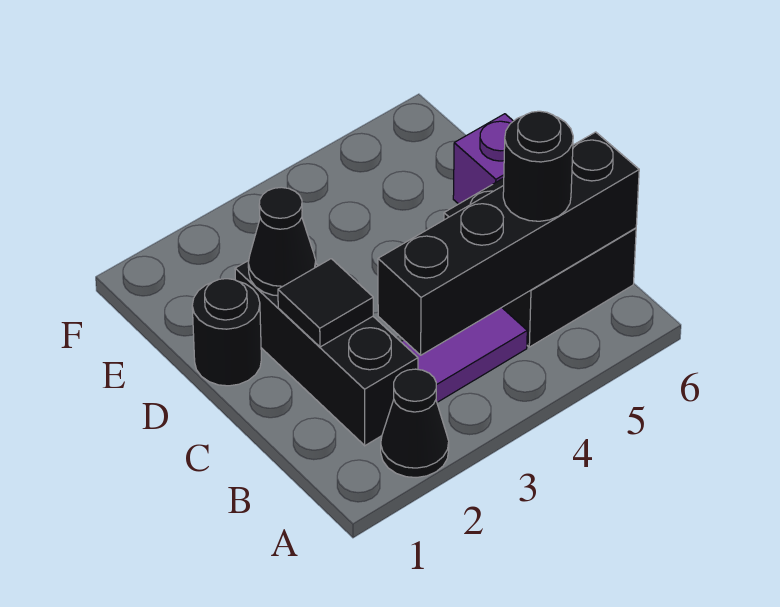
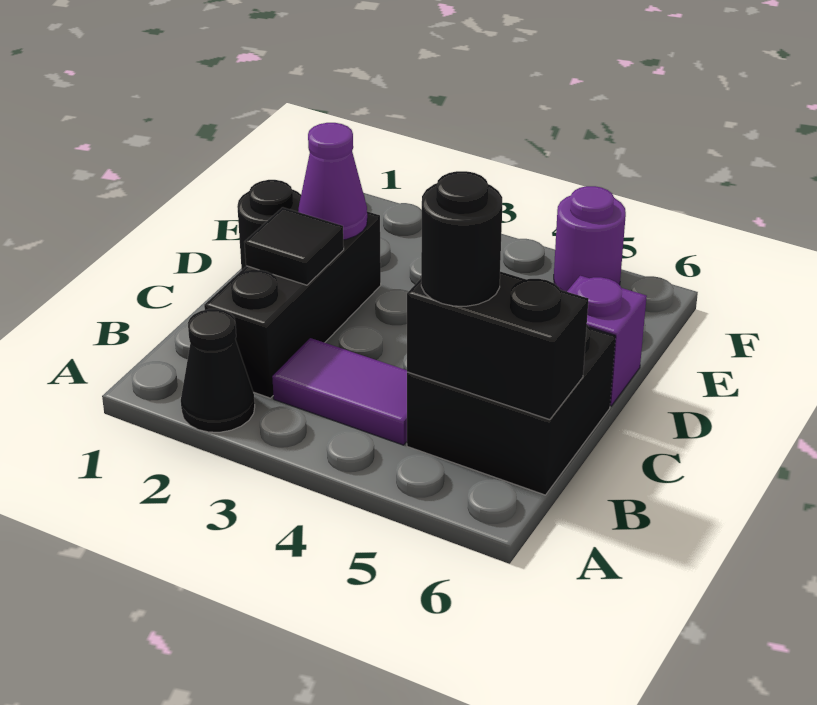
black brick B3:B6 level 2 -> black brick B5:B6 level 2
black cone D2 level 2 -> purple cone D2 level 2
none -> purple round brick F5 level 1

